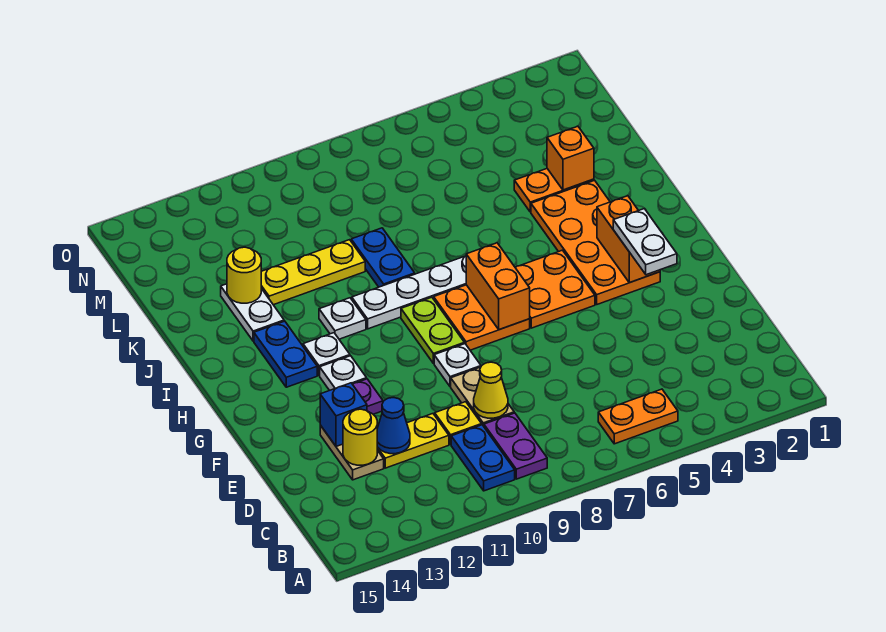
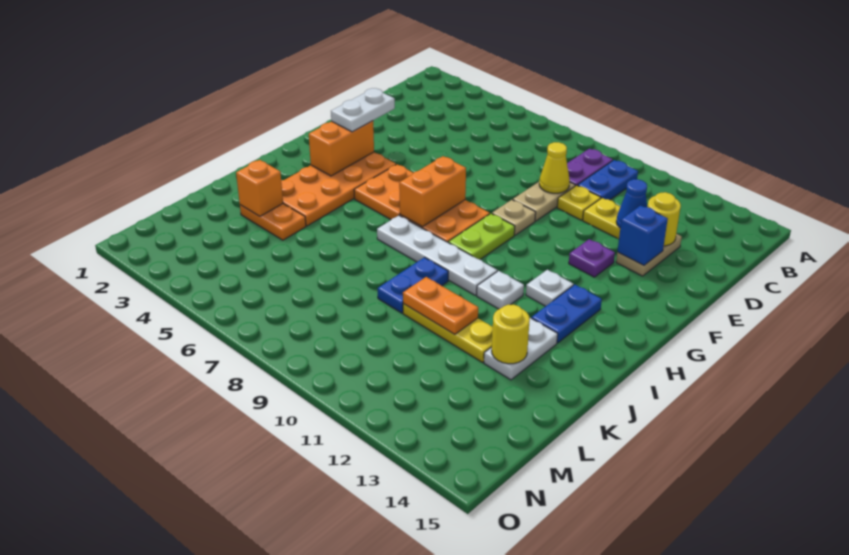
orange plate B5:B6 level 1 -> orange plate K10:K11 level 2
white plate F9 level 1 -> tan plate F9 level 1
white plate G12 level 1 -> none

